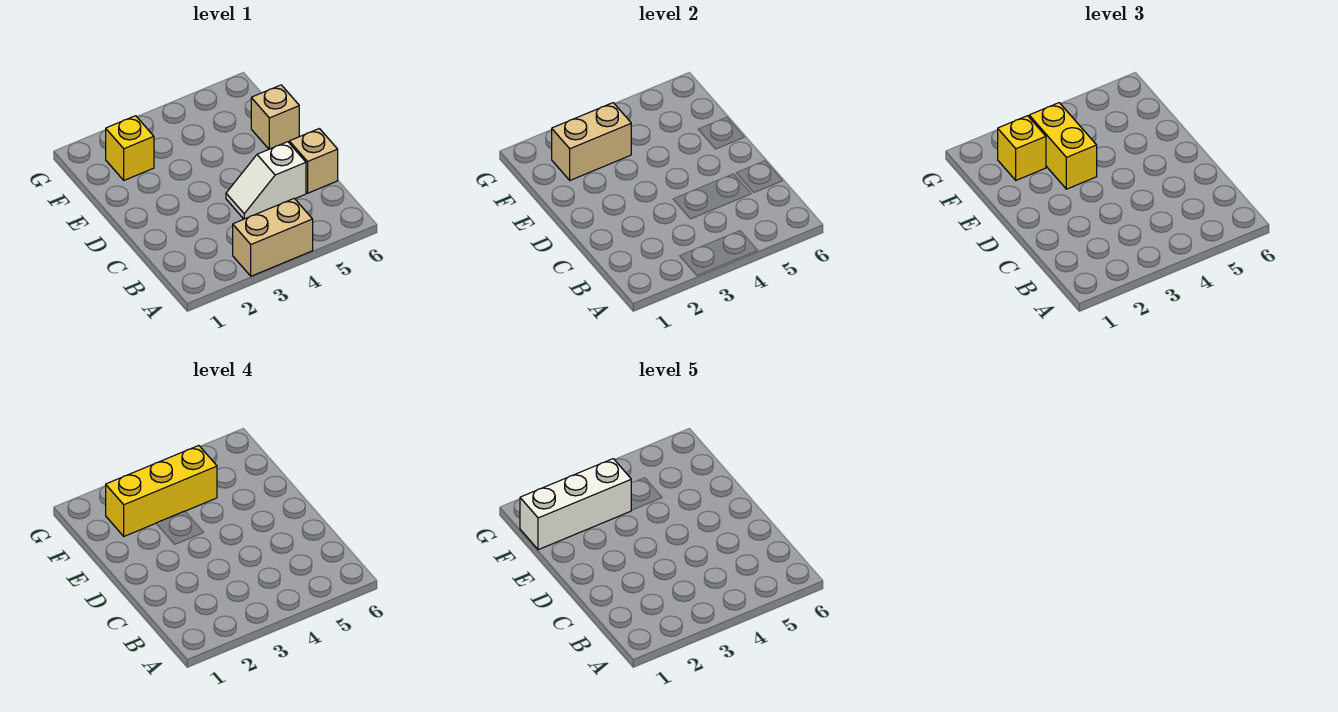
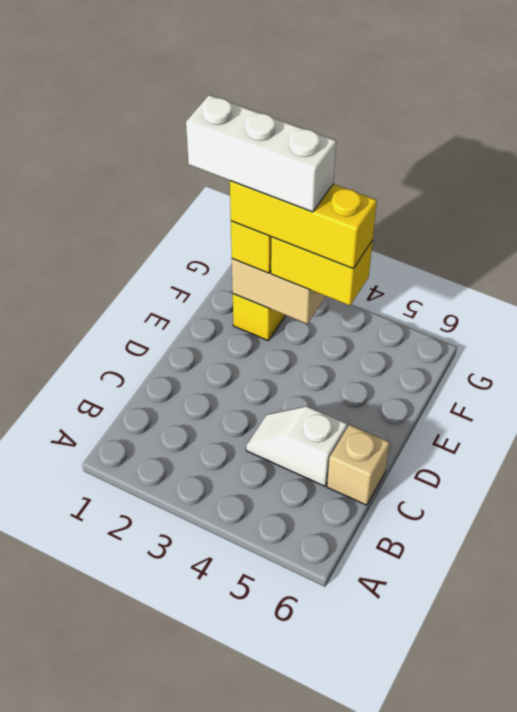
tan brick A3:A4 level 1 -> none
yellow brick E3:F3 level 3 -> yellow brick F3:F4 level 3
tan brick E6 level 1 -> none

